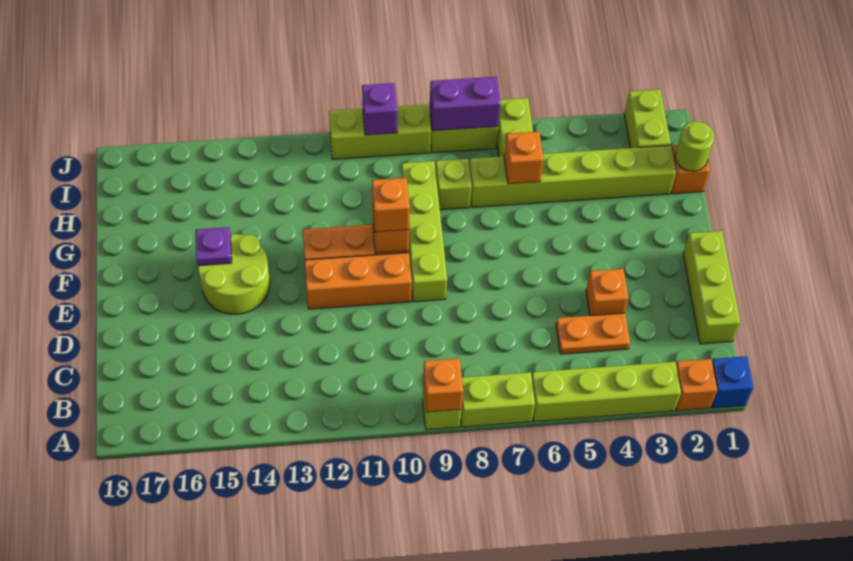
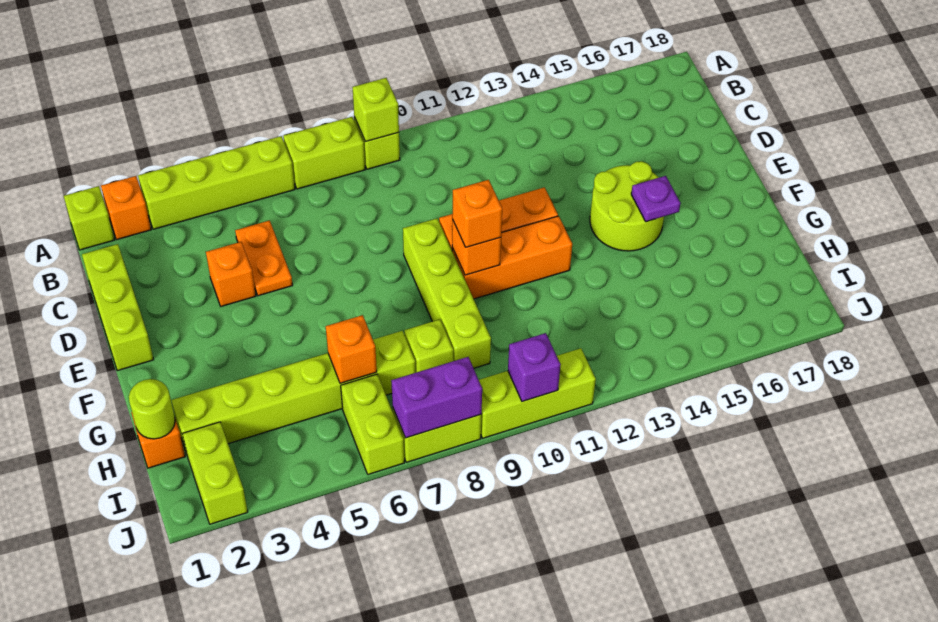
blue brick A1 level 1 -> lime brick A1 level 1
orange brick A9 level 2 -> lime brick A9 level 2
orange plate C4:C5 level 1 -> orange plate C5:D5 level 1

